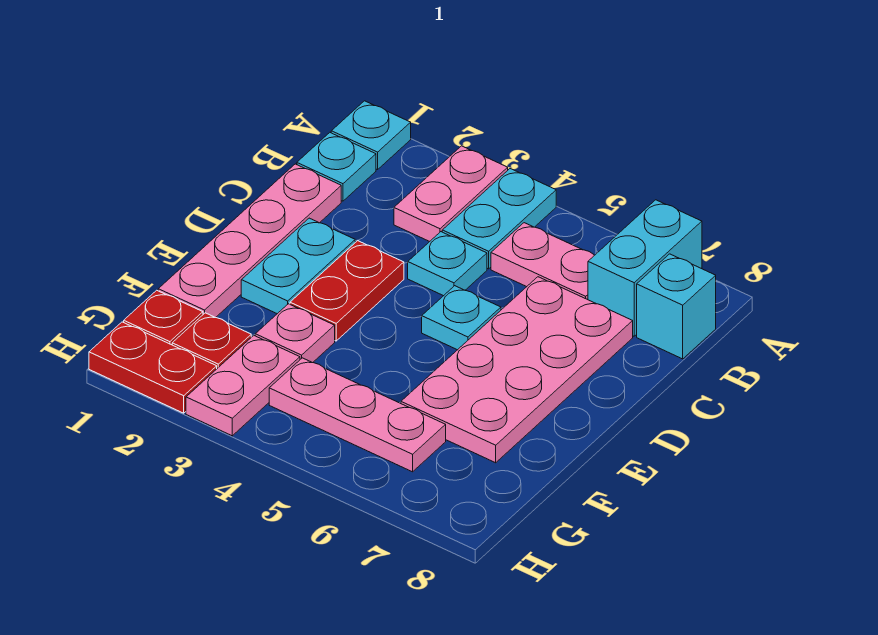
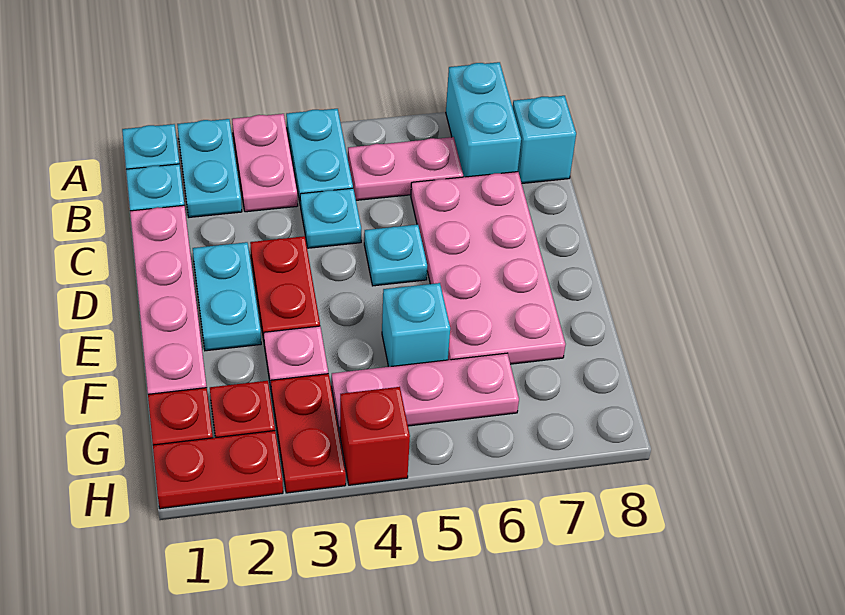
none -> cyan plate A2:B2 level 1
none -> cyan brick F5 level 1
pink plate G3:H3 level 1 -> red plate G3:H3 level 1
none -> red brick H4 level 1

